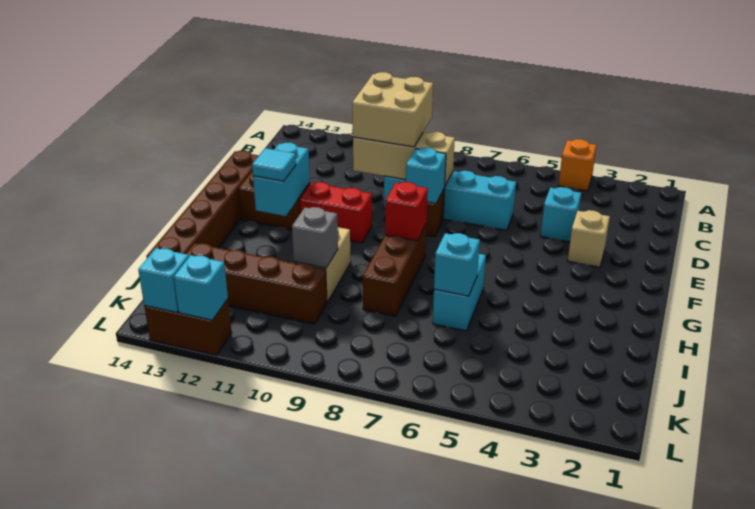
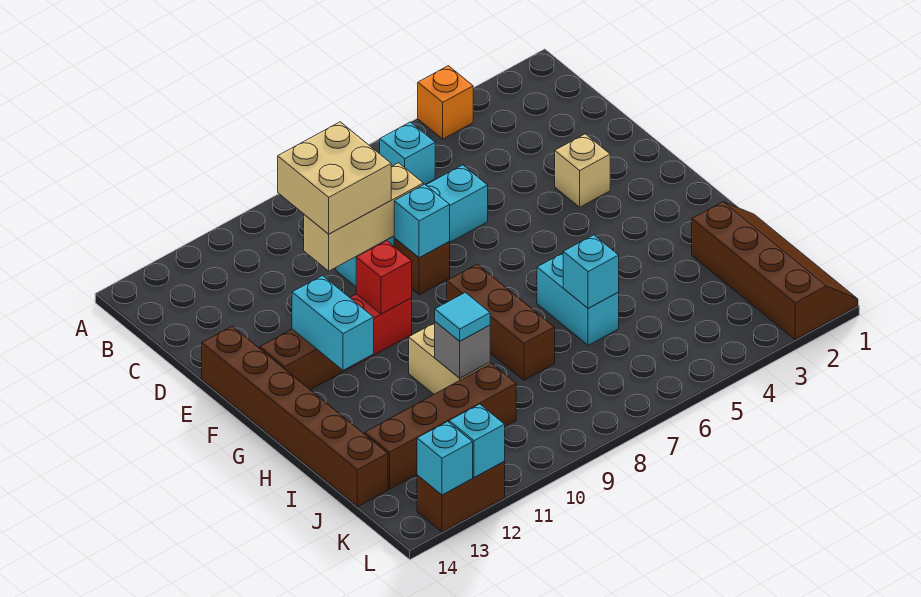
cyan brick D4 level 1 -> cyan brick B6 level 1
red brick G8 level 2 -> red brick F10 level 2
cyan tile G12 level 3 -> cyan tile I10 level 3
none -> brown slope I1:L2 level 1 top 2

